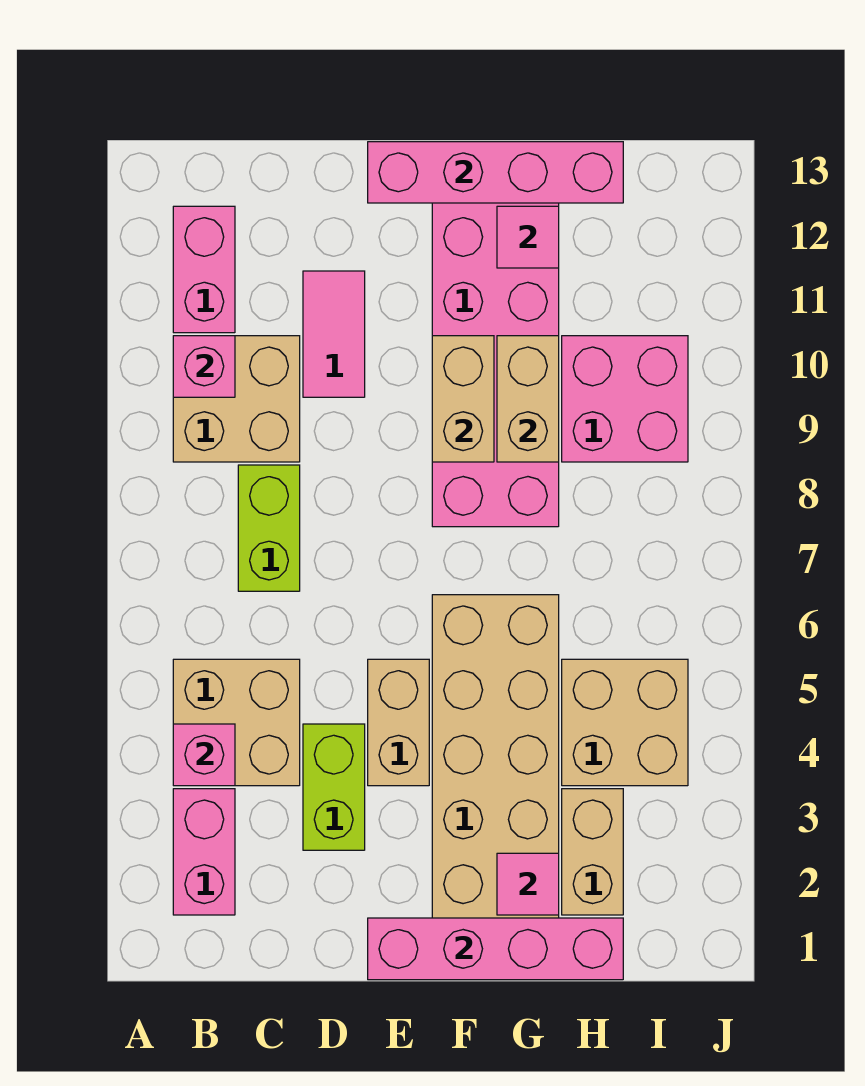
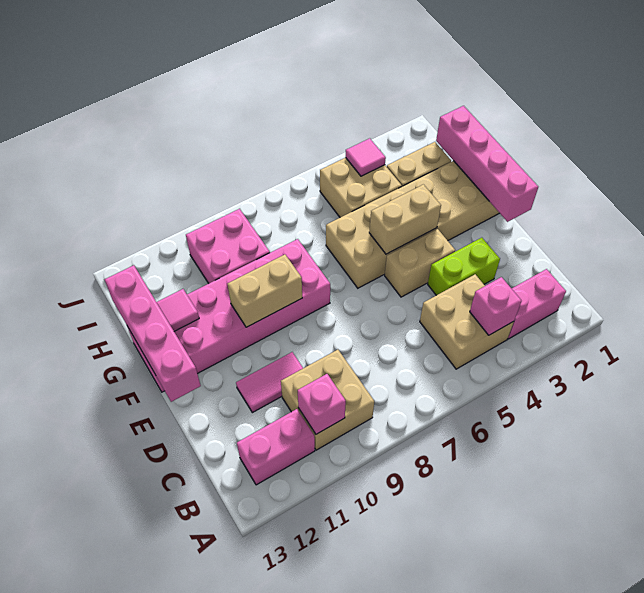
lime brick C7:C8 level 1 -> none
pink tile G2 level 2 -> pink tile I4 level 2
tan brick G9:G10 level 2 -> tan brick F4:F5 level 2

